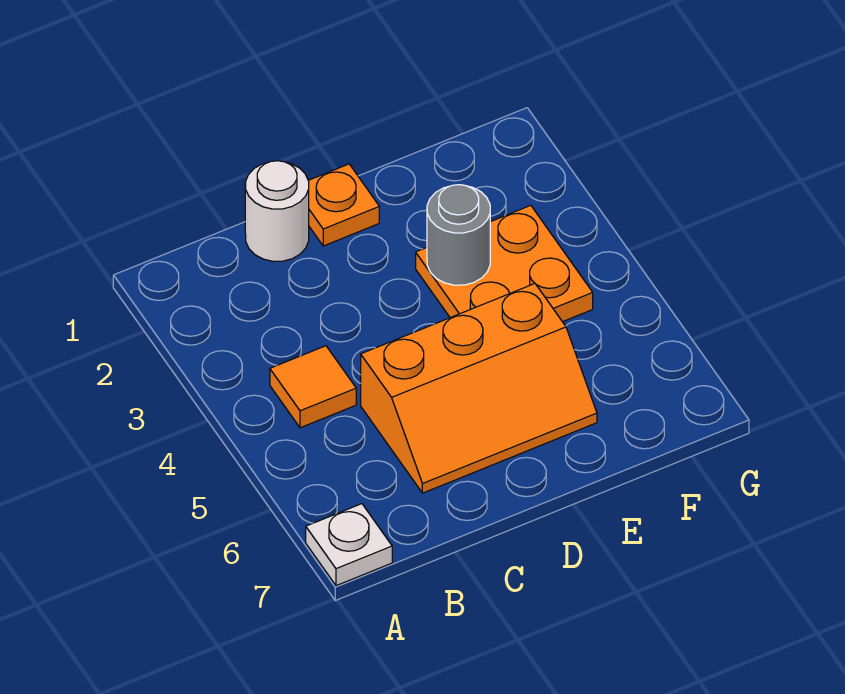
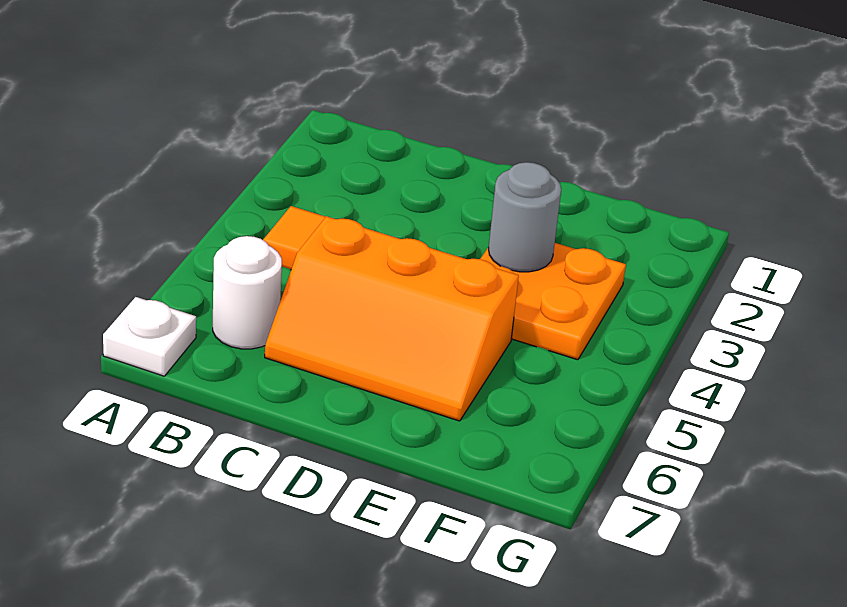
white round brick C1 level 1 -> white round brick B6 level 1
orange plate D1 level 1 -> none

